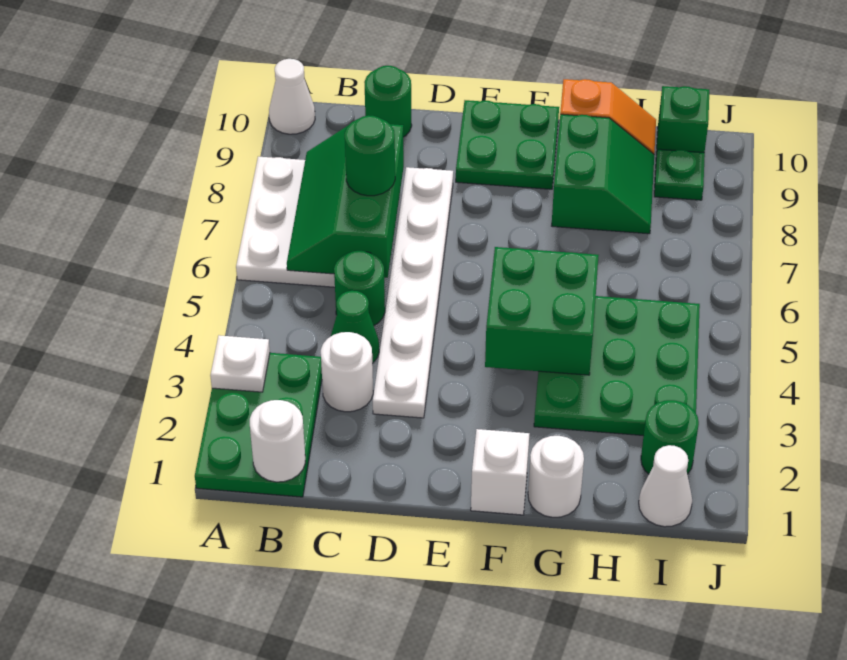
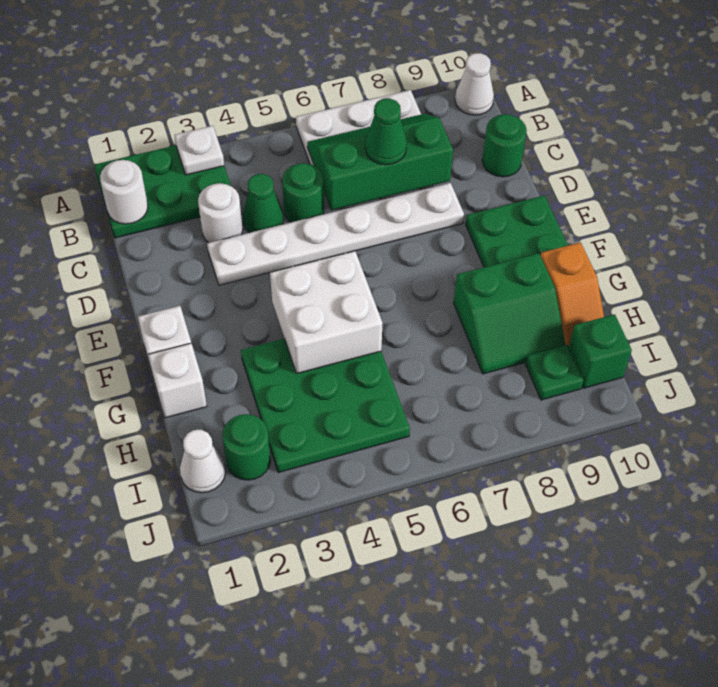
green round brick C7 level 3 -> green cone C7 level 3
green brick F4:G5 level 2 -> white brick F4:G5 level 2
white round brick G1 level 1 -> white brick G1 level 1

